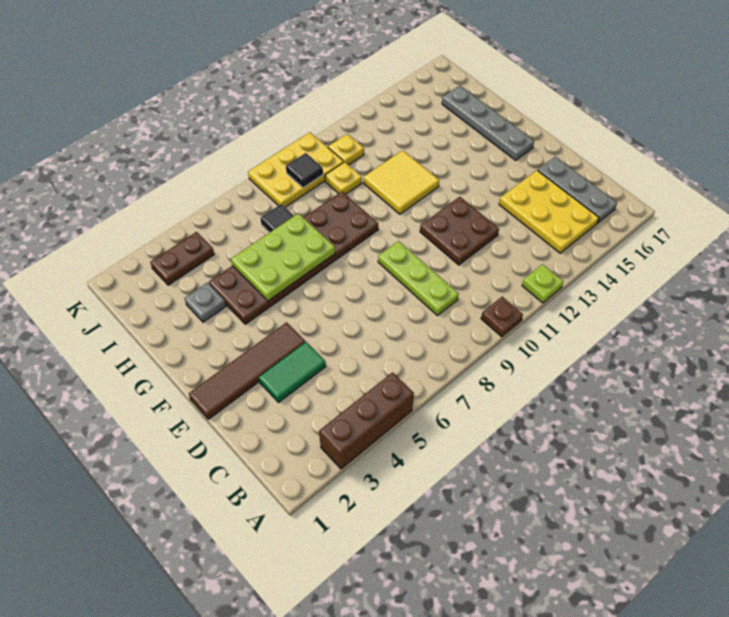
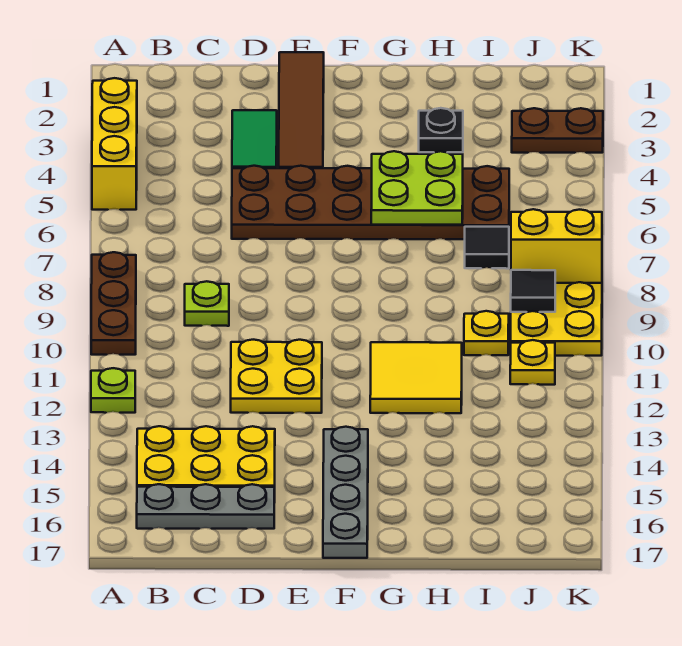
brown brick A3:A5 level 1 -> yellow brick A3:A5 level 1
brown plate A10 level 1 -> brown plate A8:A10 level 1
lime plate C9:E9 level 1 -> lime plate C9 level 1
brown plate D11:E12 level 1 -> yellow plate D11:E12 level 1
grey plate F16:I16 level 1 -> grey plate F14:F17 level 1
brown plate G4:H9 level 1 -> brown plate D5:I6 level 1
lime plate G5:H7 level 2 -> lime plate G5:H6 level 2
grey plate H3 level 1 -> black plate H3 level 1
brown plate J3:J4 level 1 -> brown plate J3:K3 level 1
none -> yellow brick J8:K8 level 2

